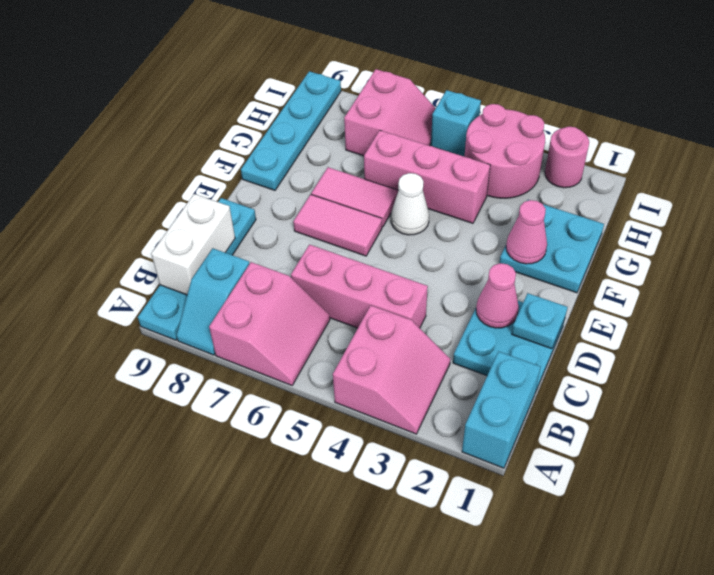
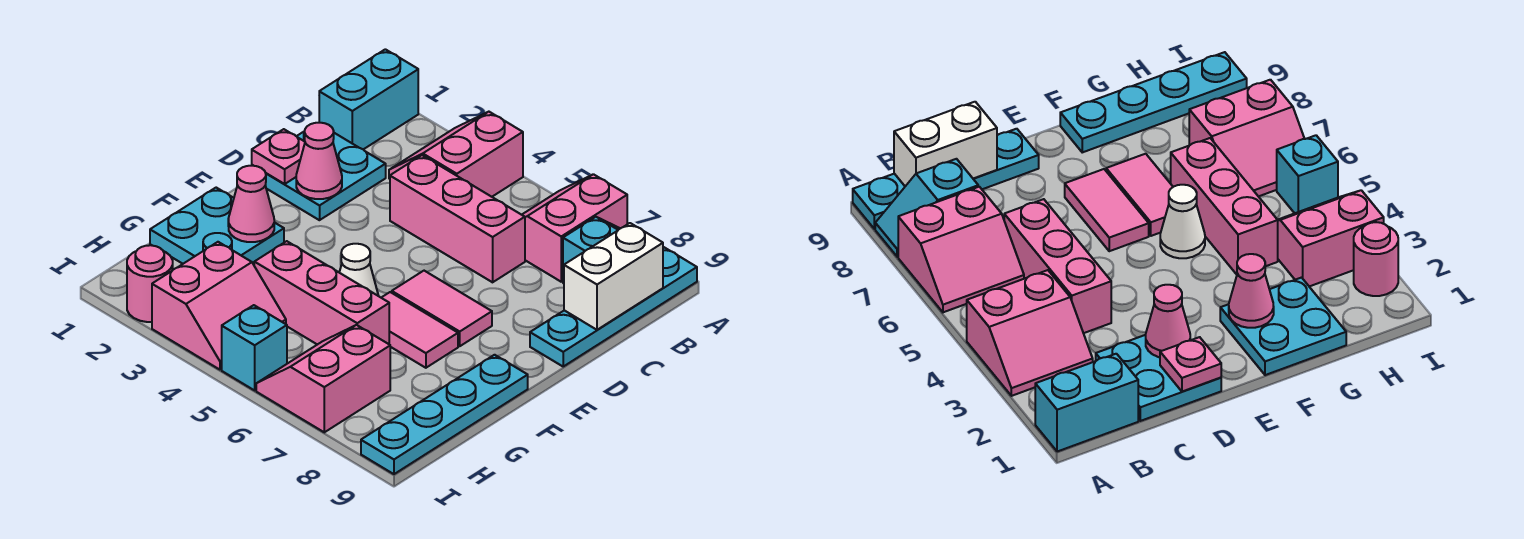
cyan plate D1 level 2 -> pink plate D1 level 2
pink round brick H3:I4 level 1 -> pink slope H3:I4 level 1 top 3

